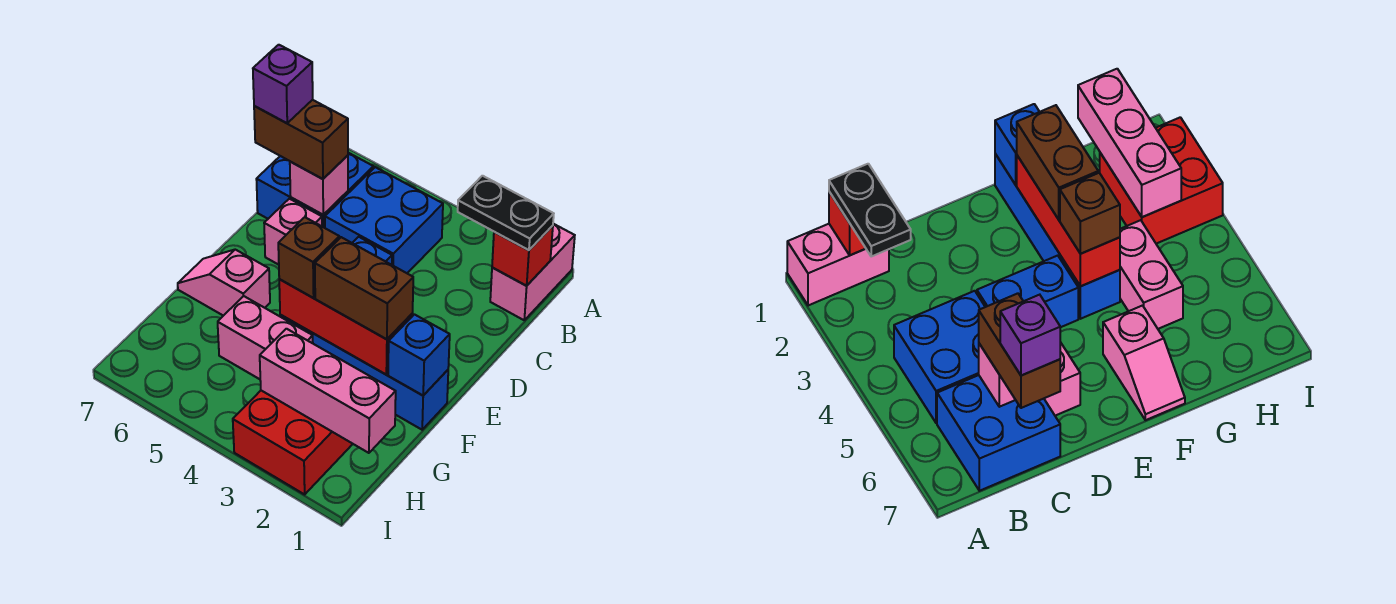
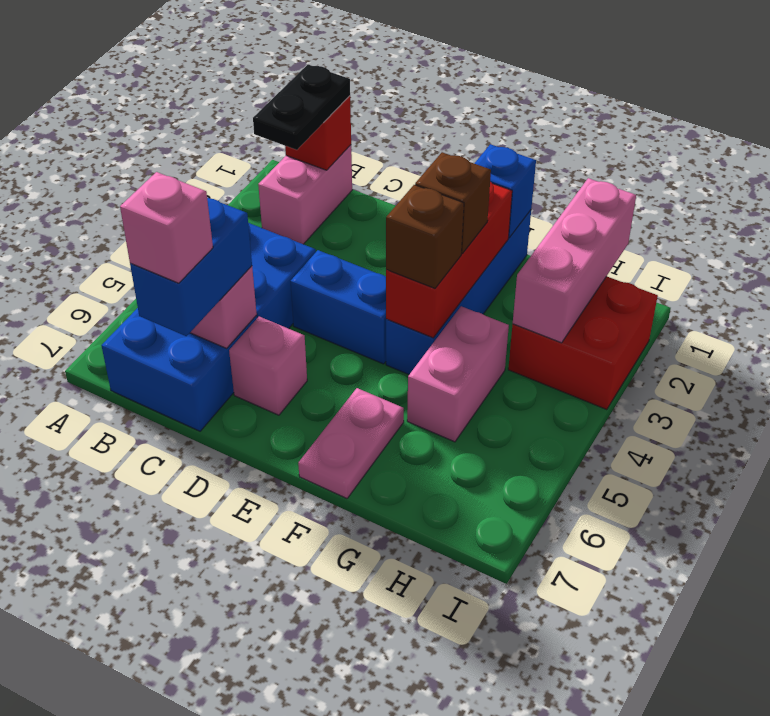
pink brick A1:B1 level 1 -> pink brick B1:B2 level 1
brown brick C6:C7 level 3 -> blue brick C6:C7 level 3
purple brick C7 level 4 -> pink brick C7 level 4
brown brick F2:F3 level 3 -> brown brick F3 level 3
pink slope F6:F7 level 1 top 6 -> pink plate F6:F7 level 1

